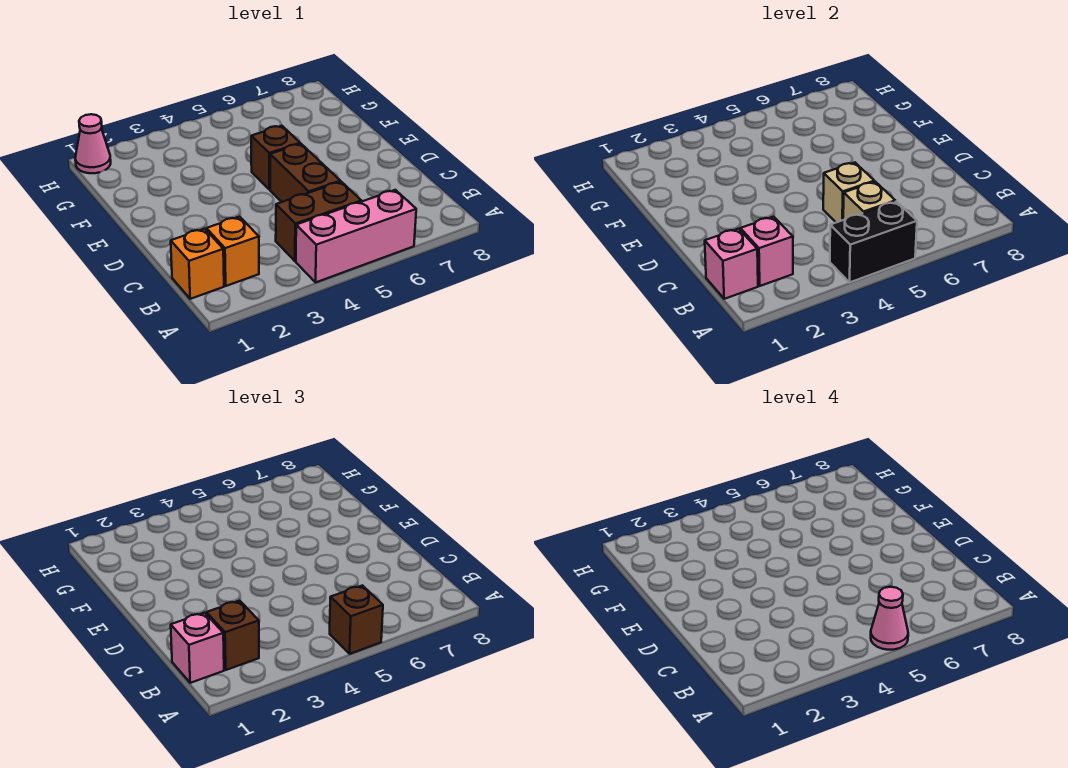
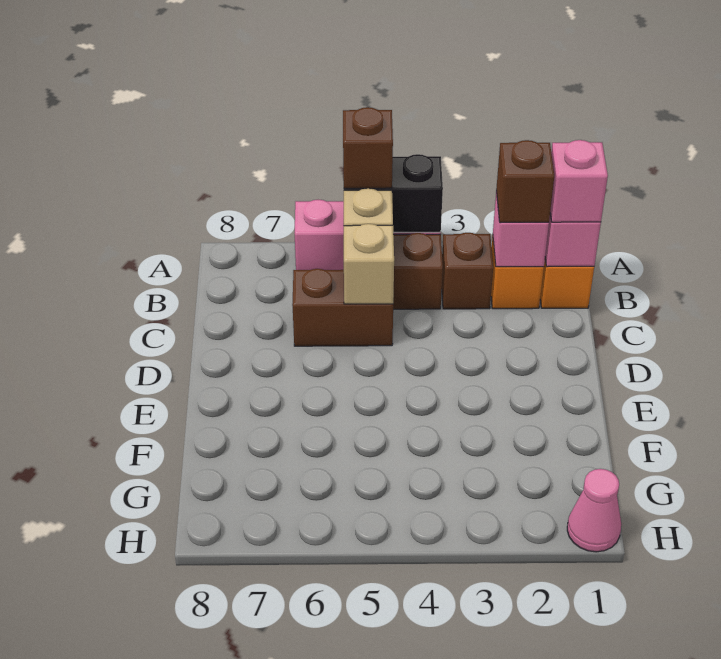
pink cone A5 level 4 -> none
brown brick C5:D5 level 1 -> brown brick C5:C6 level 1
brown brick E5 level 1 -> brown brick B3 level 1

